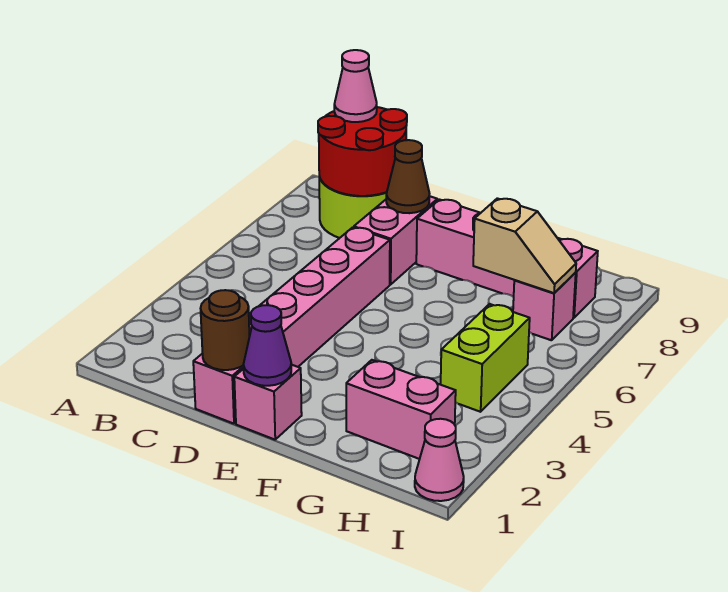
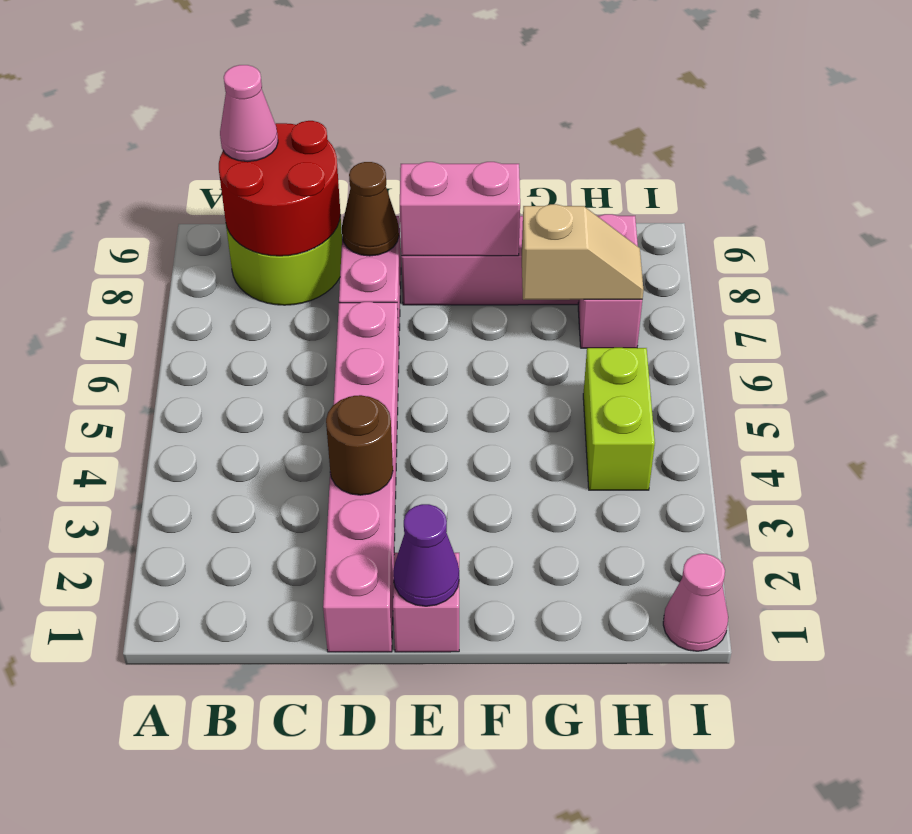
brown round brick D1 level 2 -> brown round brick D3 level 2
pink brick G2:H2 level 1 -> pink brick E8:F8 level 2

